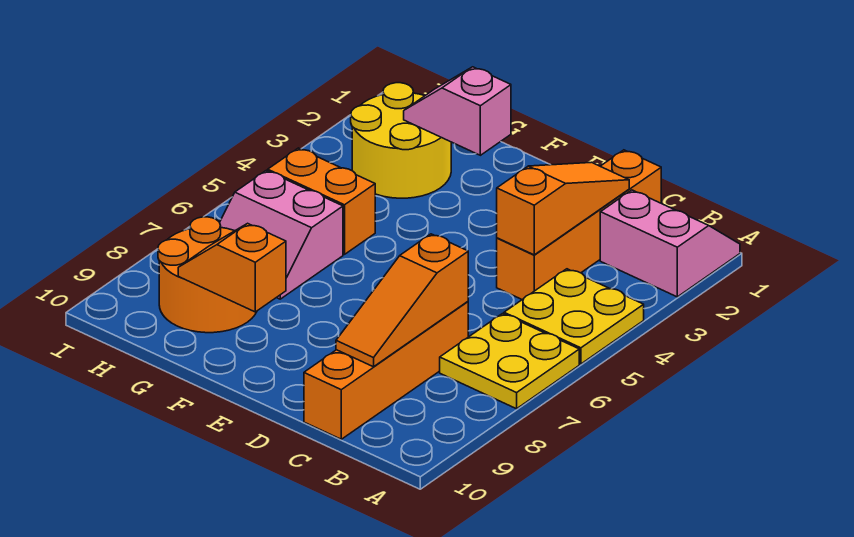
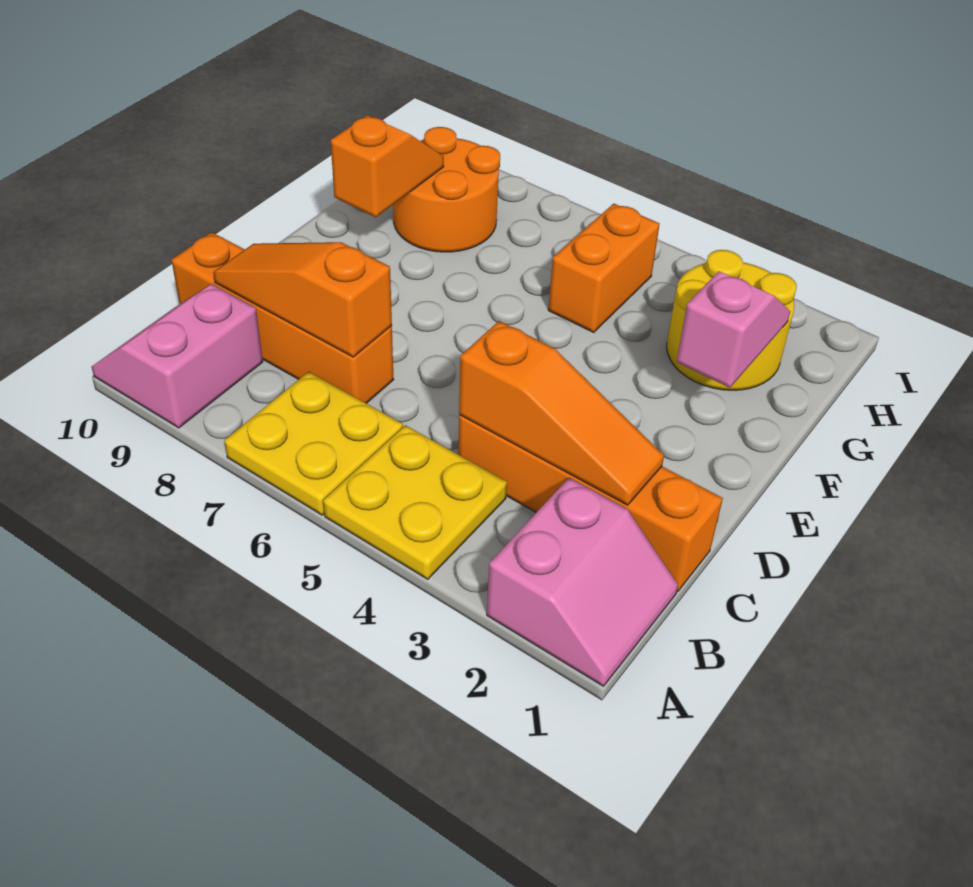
pink slope G6:H7 level 1 top 6 -> pink slope A9:B10 level 1 top 9

